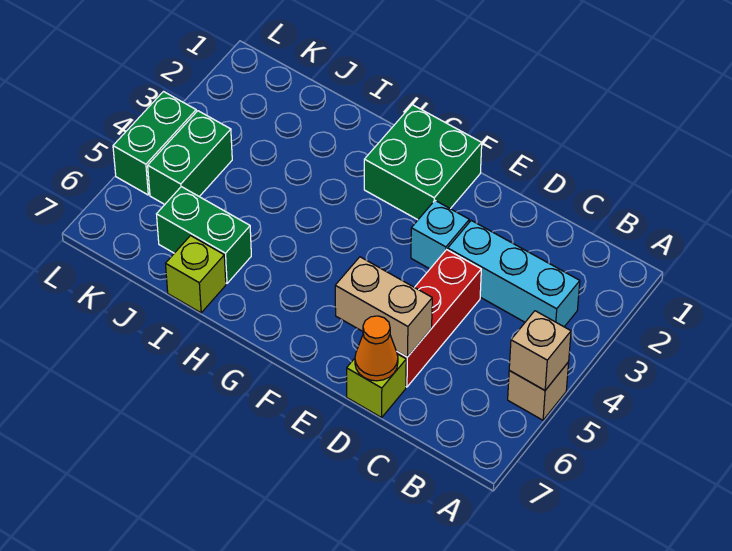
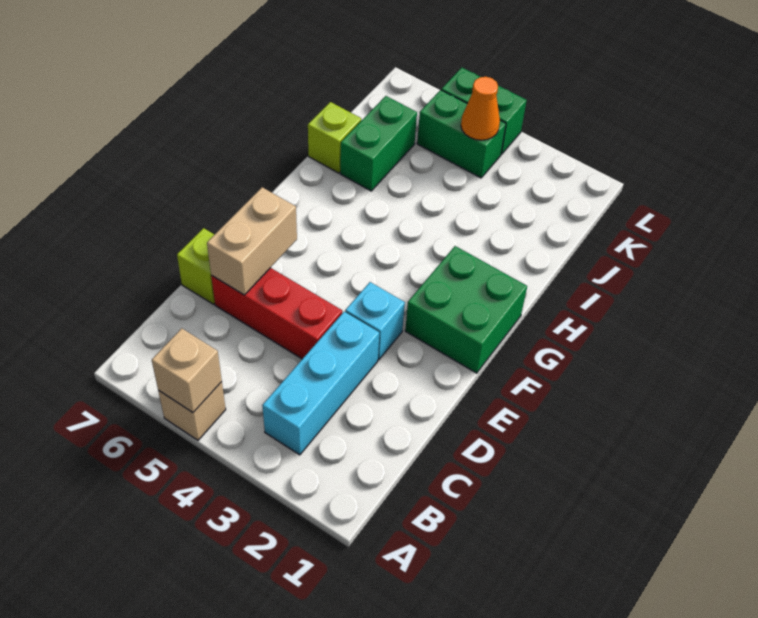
orange cone D7 level 2 -> orange cone K4 level 2

